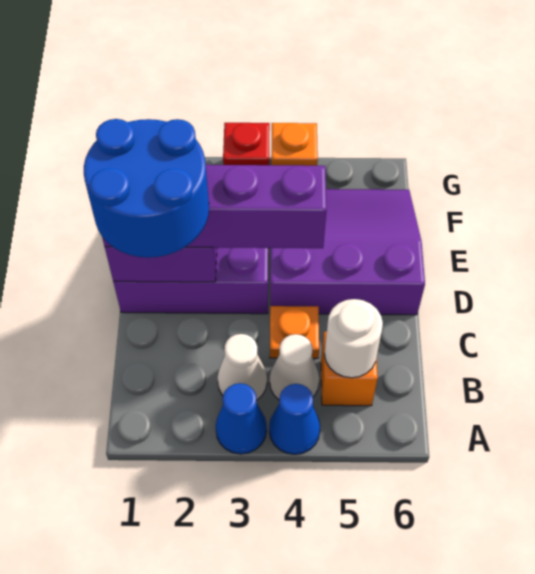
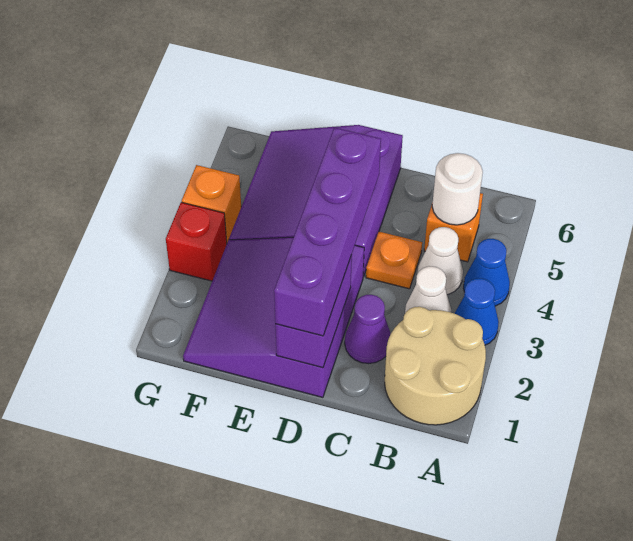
none -> tan round brick A1:B2 level 1
blue round brick C1:D2 level 4 -> none
none -> purple cone C2 level 1

